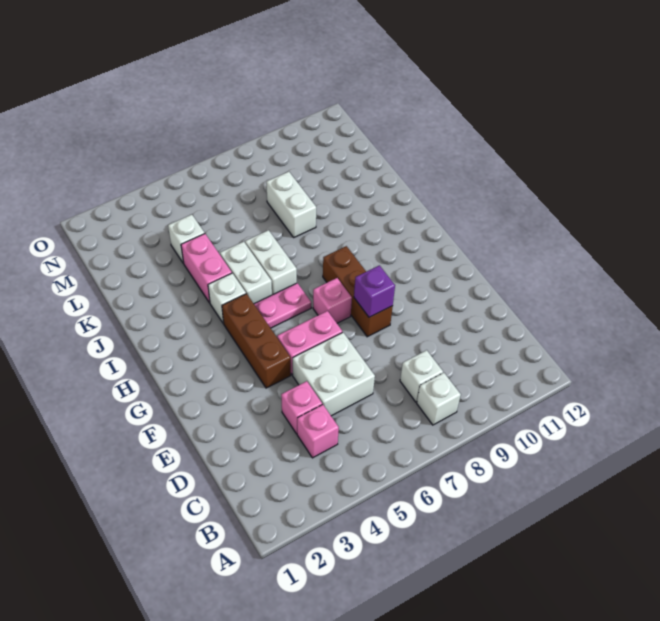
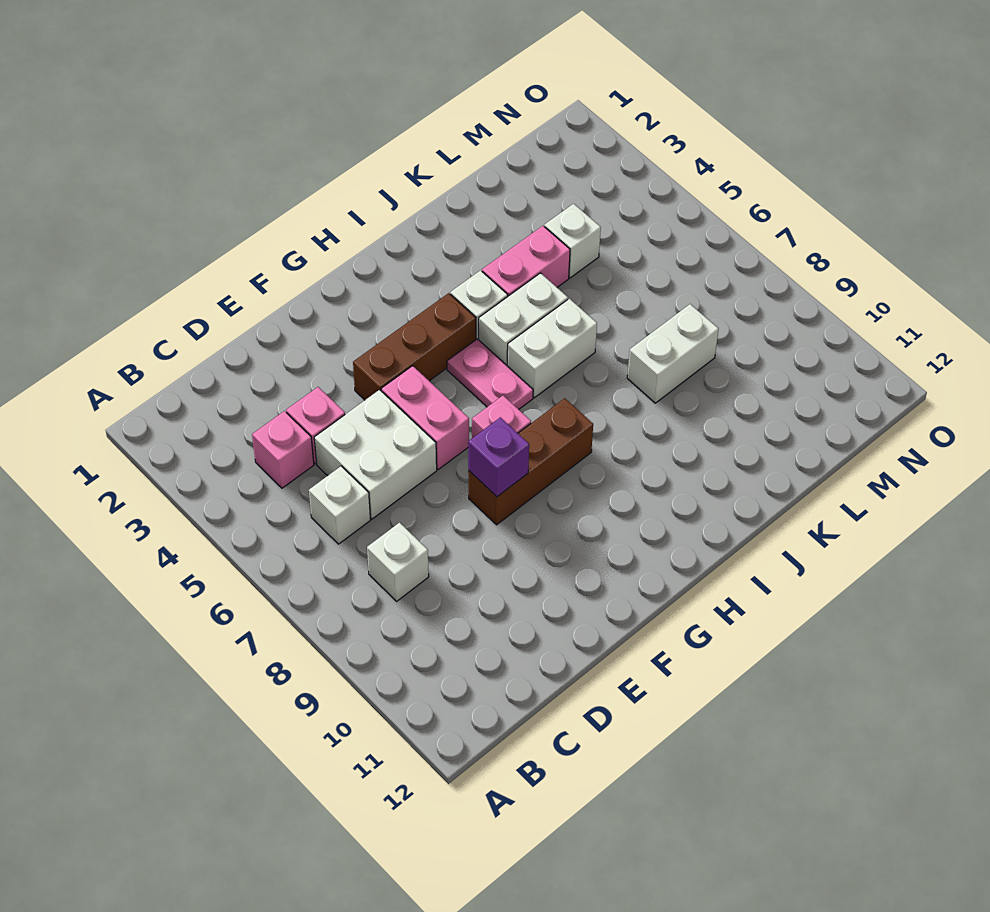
white brick B8 level 1 -> white brick C6 level 1

